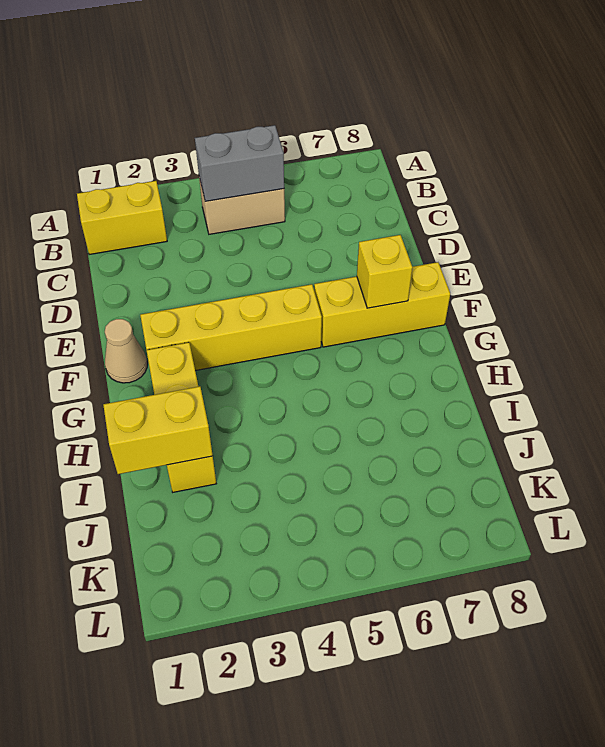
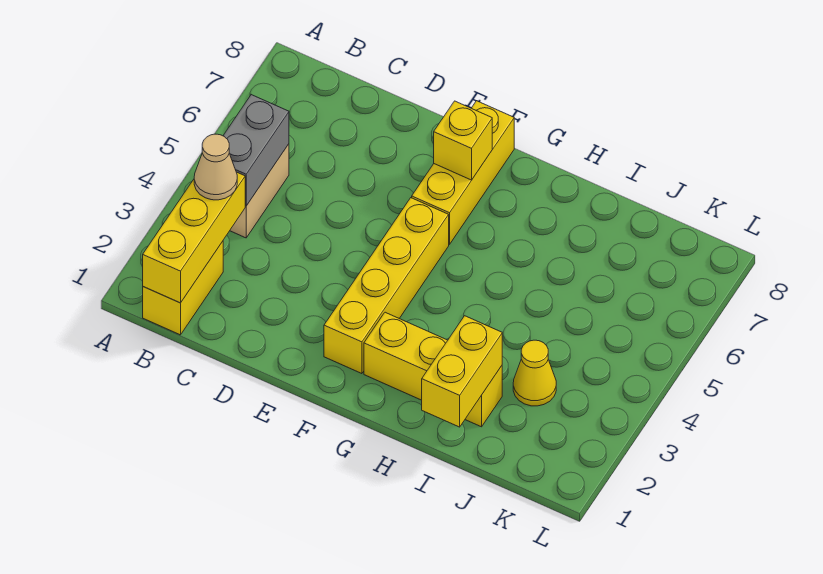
none -> yellow brick B1:B3 level 2
tan cone F1 level 1 -> tan cone B3 level 3
none -> yellow cone J3 level 1

